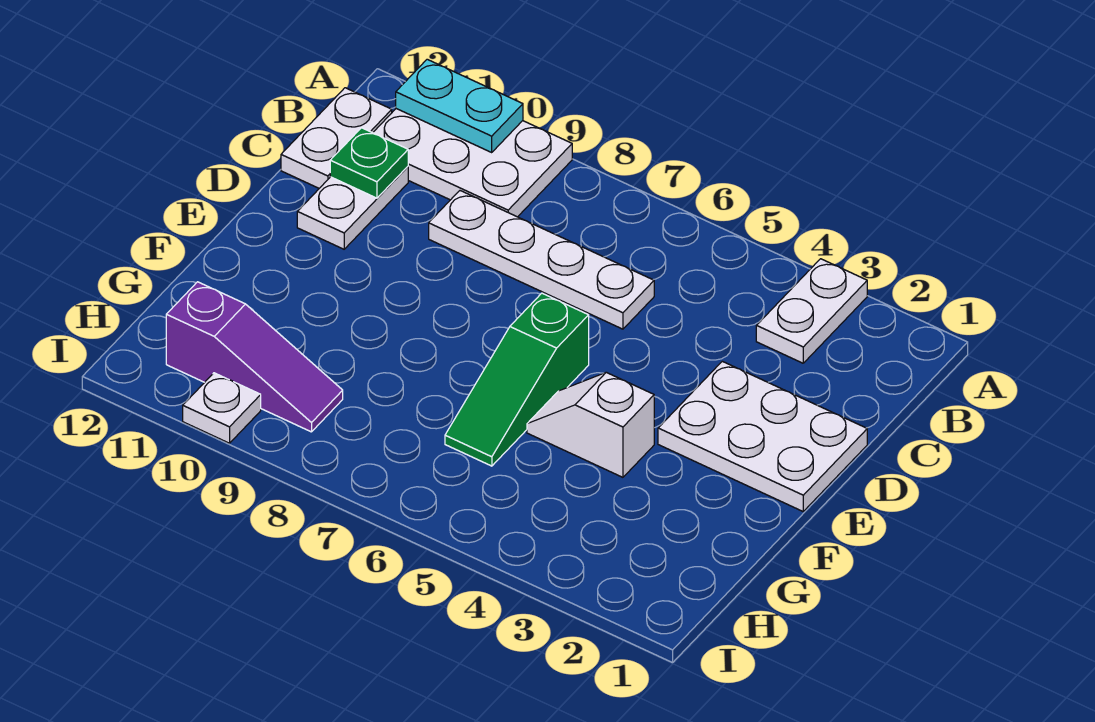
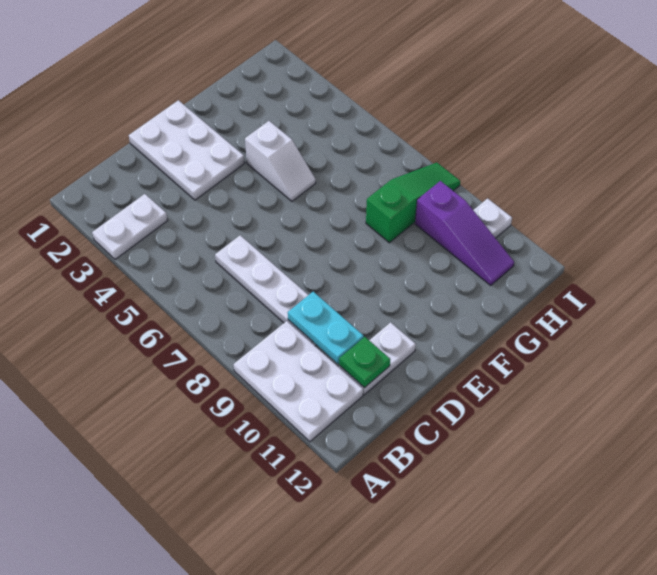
cyan plate A10:A11 level 2 -> cyan plate C9:C10 level 2
white plate B12:C12 level 1 -> none
green slope E6:G6 level 1 top E -> green slope G8:I8 level 1 top G
purple slope H9:H11 level 1 top 11 -> purple slope H9:H11 level 1 top 9

